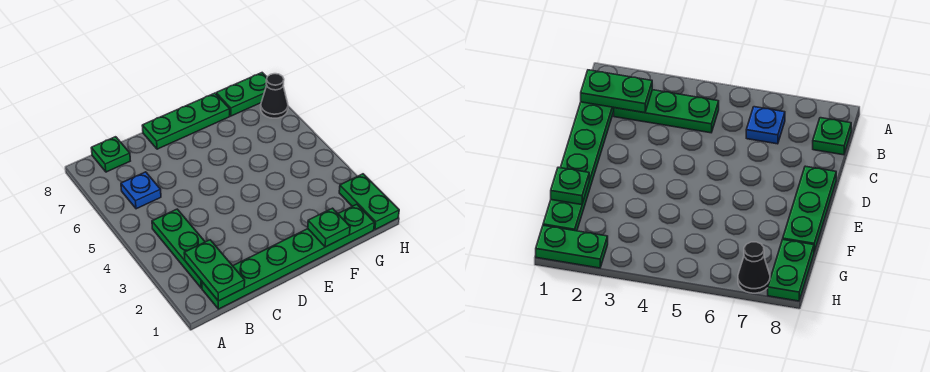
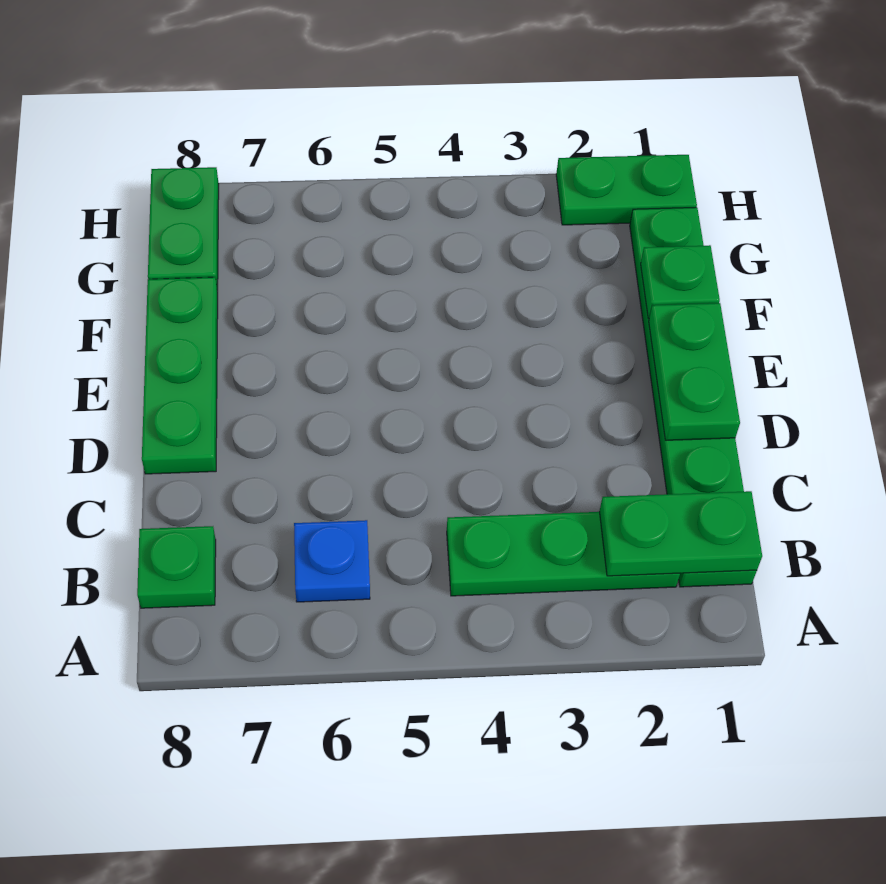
none -> green plate D1:E1 level 2
black cone H7 level 1 -> none

